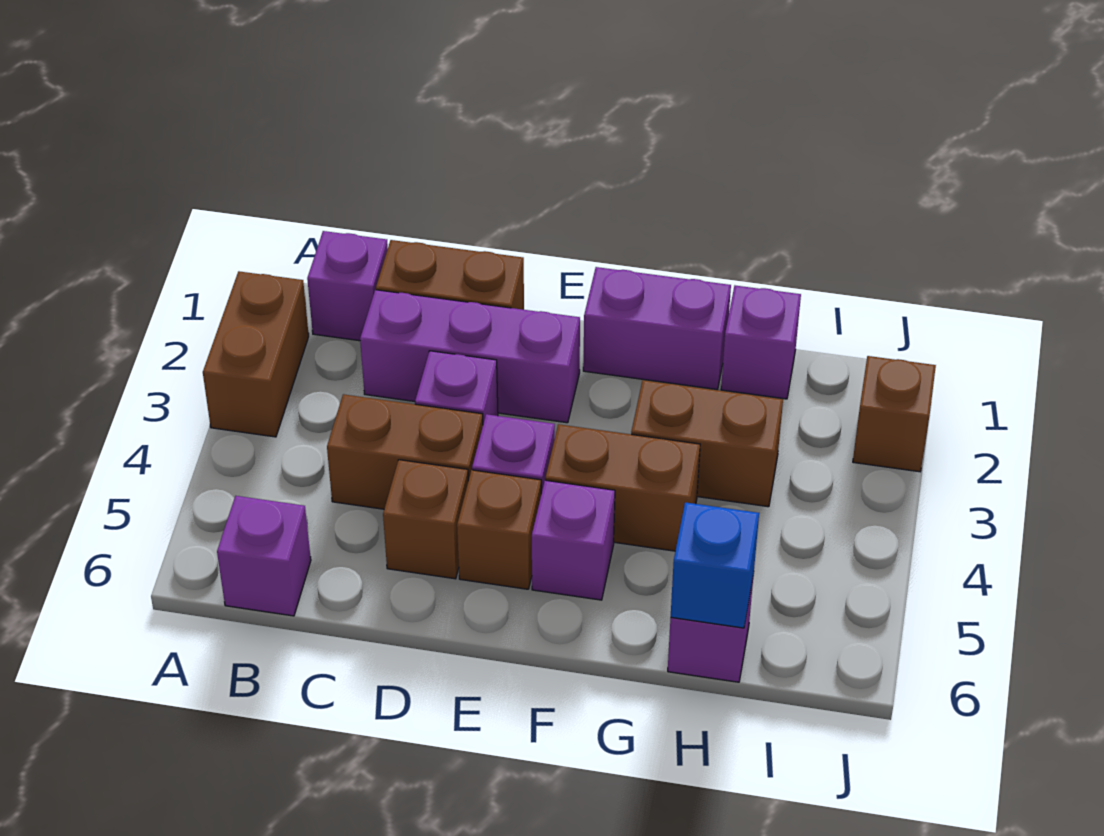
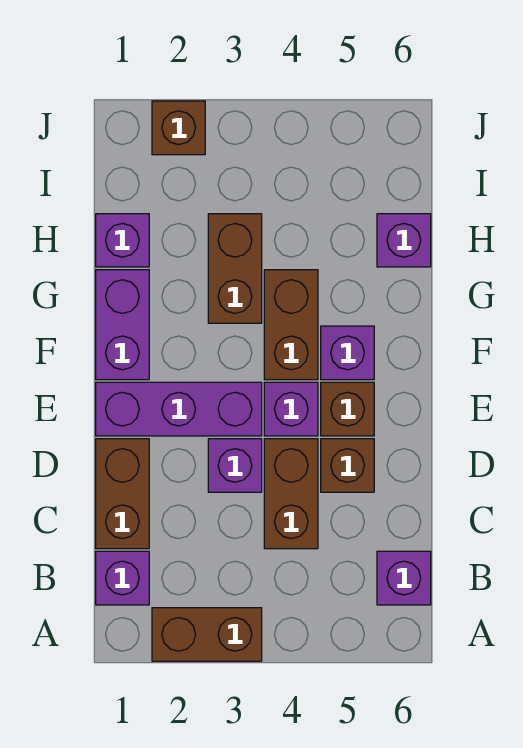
purple brick C2:E2 level 1 -> purple brick E1:E3 level 1
blue brick H6 level 2 -> none

